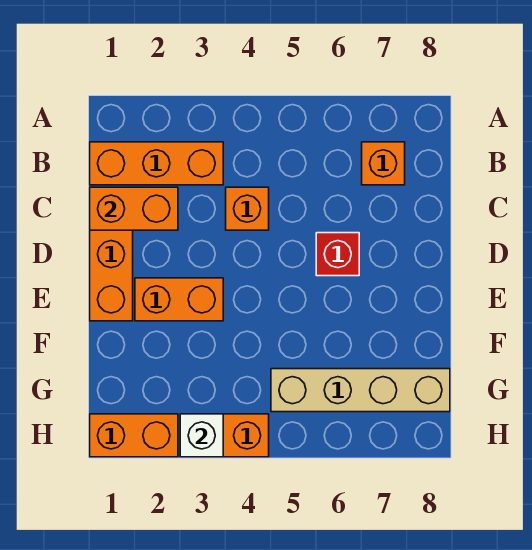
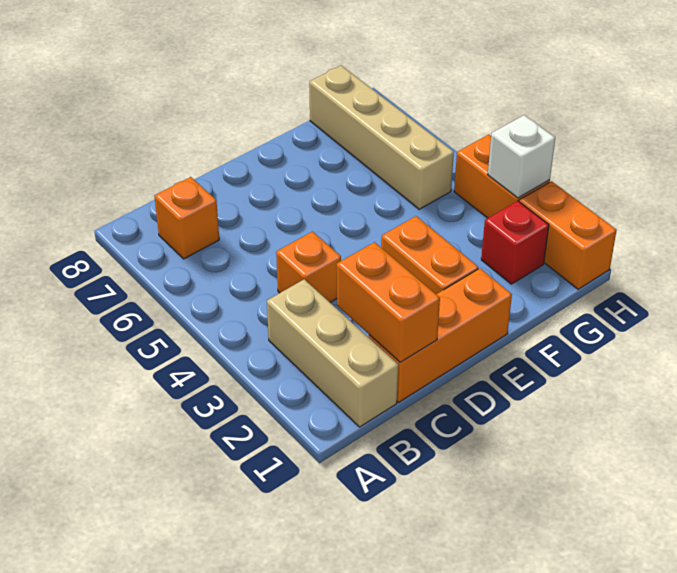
orange brick B1:B3 level 1 -> tan brick B1:B3 level 1
red brick D6 level 1 -> red brick G2 level 1

